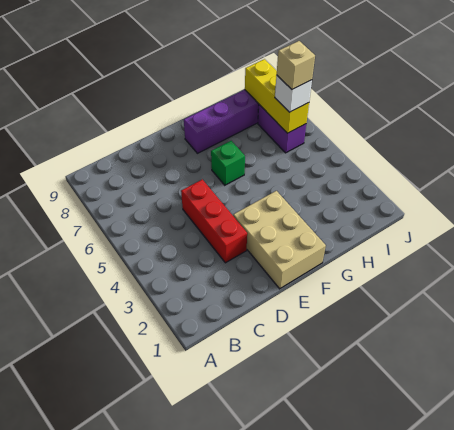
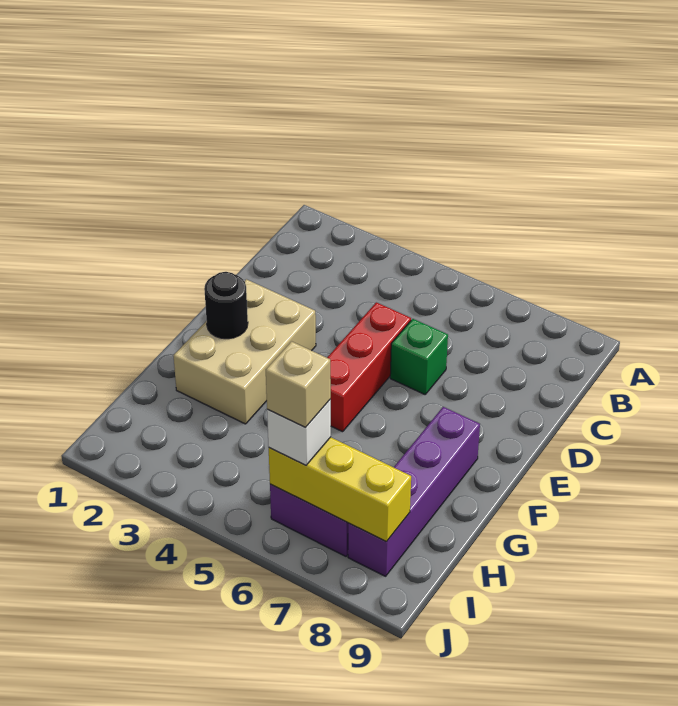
red brick D3:D5 level 1 -> red brick D5:F5 level 1
tan brick E1:F3 level 1 -> tan brick E2:G3 level 1
none -> black round brick F2 level 2
green brick F6 level 1 -> green brick D6 level 1

